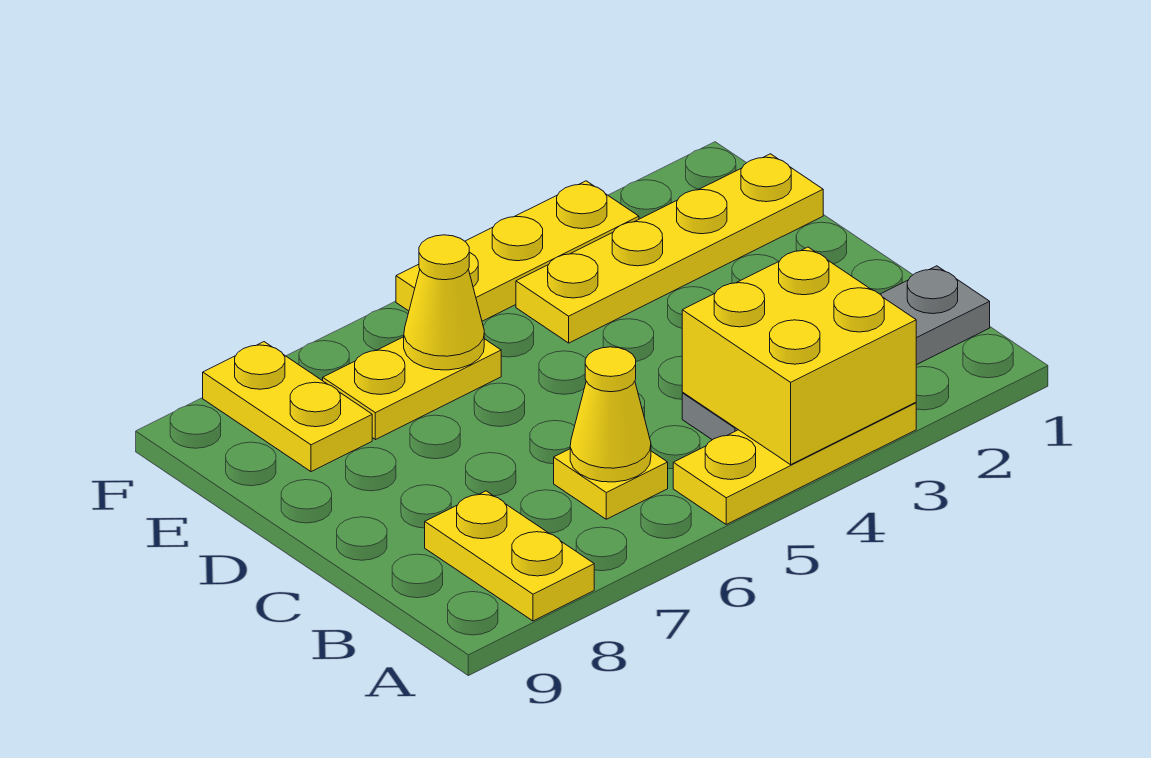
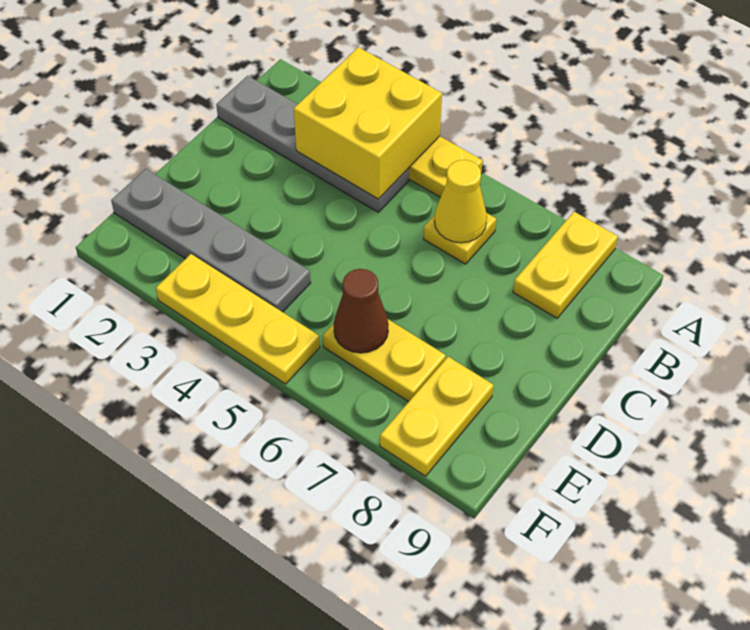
yellow plate E1:E4 level 1 -> grey plate E1:E4 level 1
yellow cone E6 level 2 -> brown cone E6 level 2

